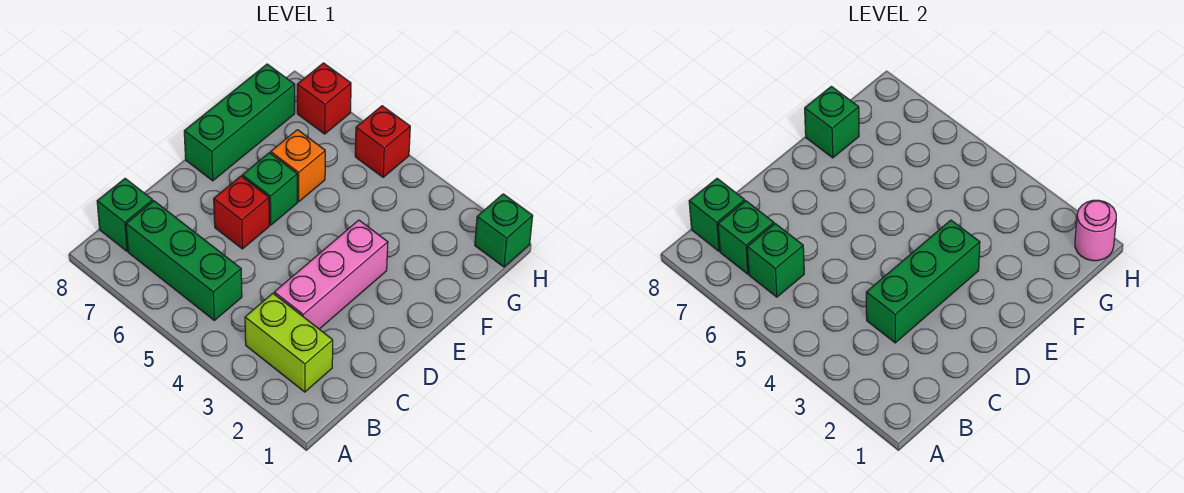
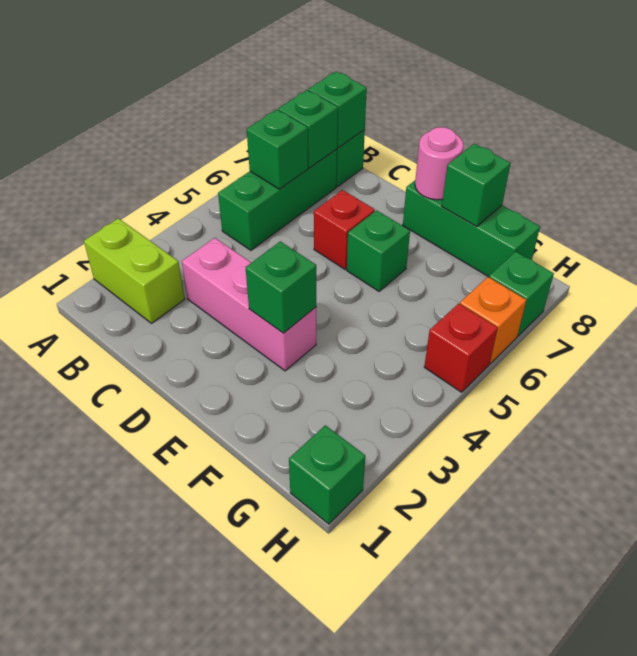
lime brick B2:B3 level 1 -> lime brick A2:B2 level 1
green brick C3:E3 level 2 -> green brick E3 level 2
orange brick F6 level 1 -> orange brick H6 level 1
pink round brick H1 level 2 -> pink round brick E8 level 2
red brick H7 level 1 -> green brick H7 level 1

